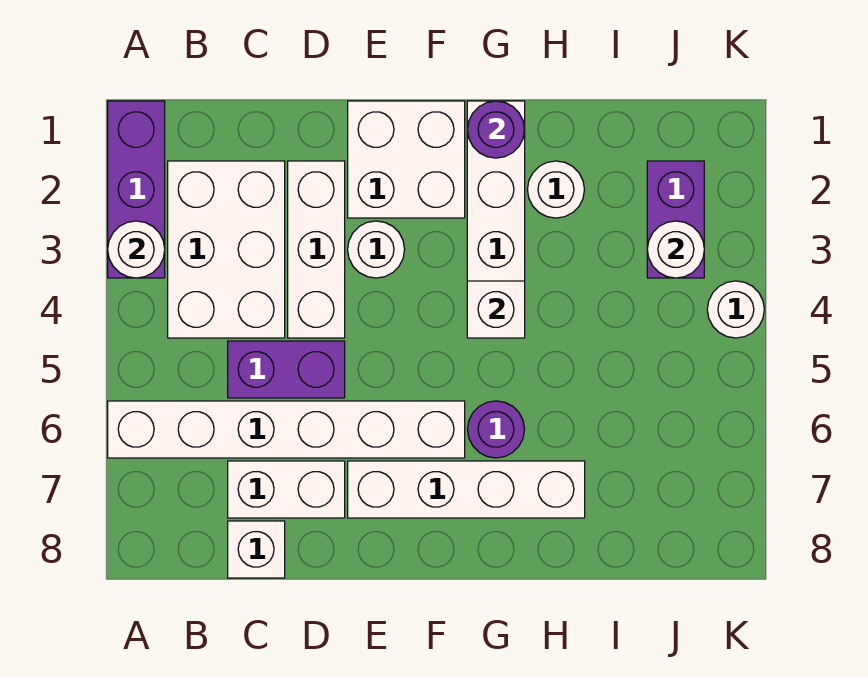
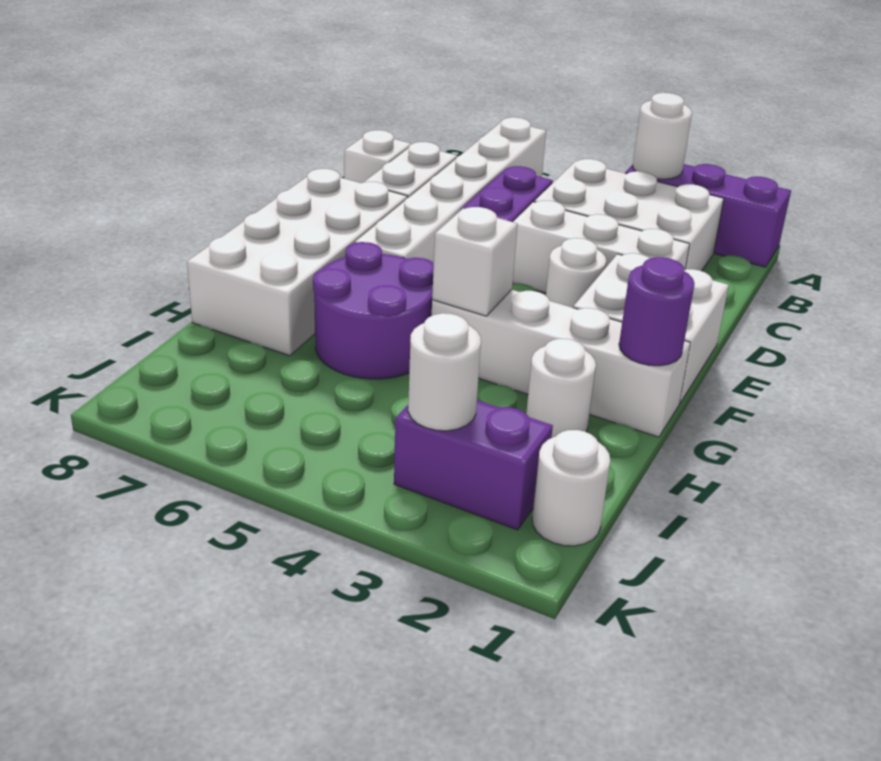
white brick E7:H7 level 1 -> white brick E7:H8 level 1
purple round brick G6 level 1 -> purple round brick G5:H6 level 1
white round brick K4 level 1 -> white round brick J1 level 1

